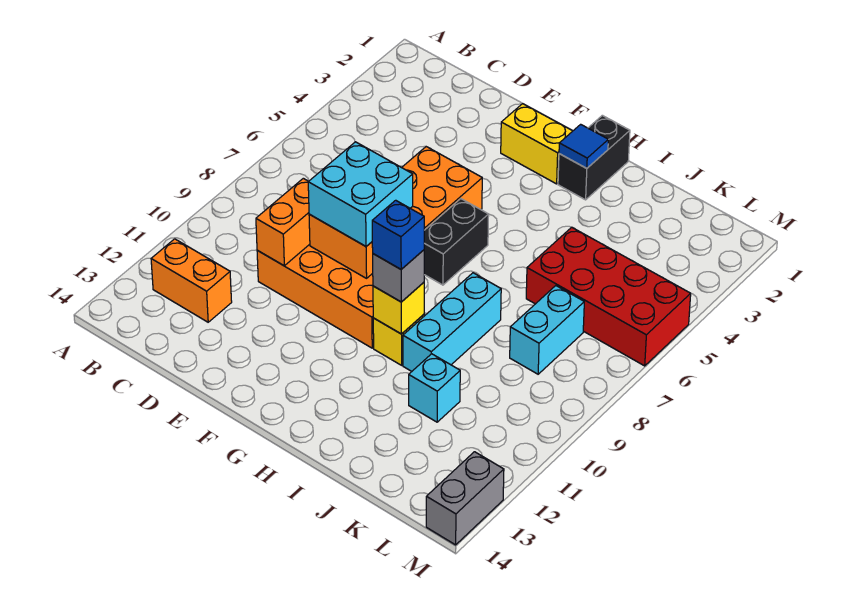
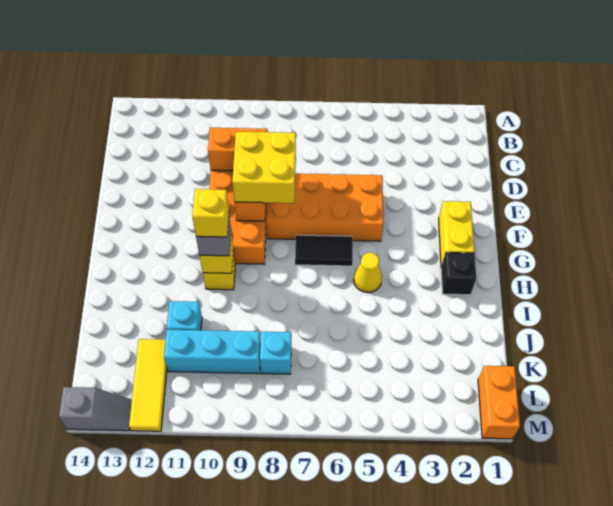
orange brick B12:C12 level 1 -> orange brick L1:M1 level 1
cyan brick E8:F9 level 3 -> yellow brick E8:F9 level 3
black brick G6:G7 level 1 -> black tile G6:G7 level 1
black brick H1:H2 level 1 -> black brick H2 level 1
blue tile H2 level 2 -> none
none -> yellow cone H5 level 1
blue brick H10 level 4 -> yellow brick H10 level 4
cyan brick I8:I10 level 1 -> cyan brick K9:K11 level 1
red brick J5:M6 level 1 -> none
cyan brick K7:K8 level 1 -> cyan brick K8 level 1
none -> yellow tile K12:M12 level 1
grey brick M13:M14 level 1 -> grey slope M13:M14 level 1 top 14

